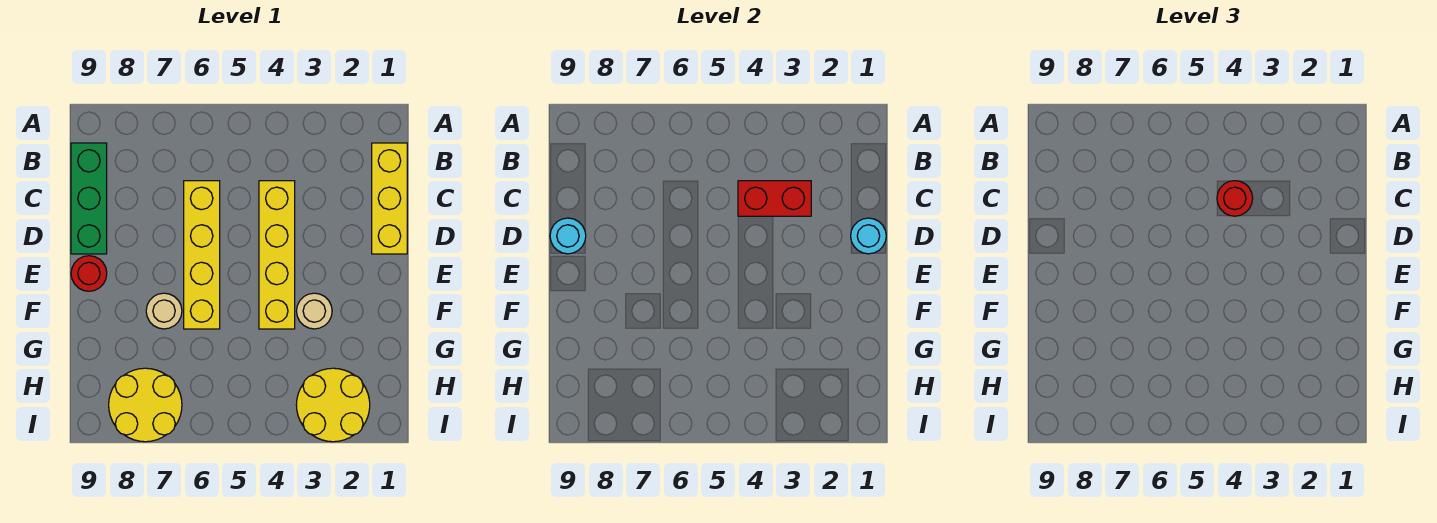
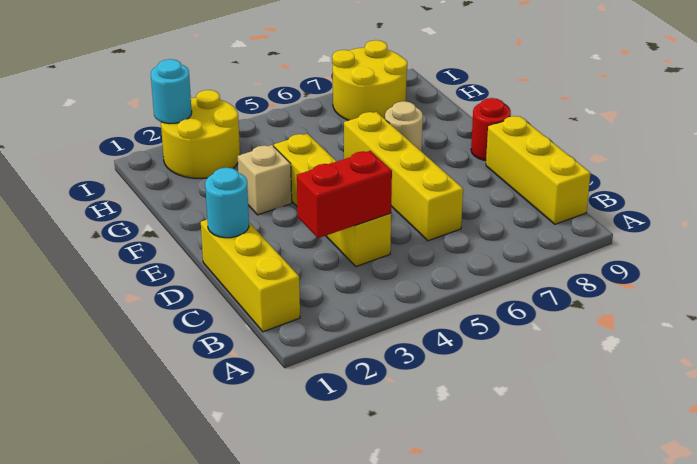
green brick B9:D9 level 1 -> yellow brick B9:D9 level 1
red round brick C4 level 3 -> none
cyan round brick D9 level 2 -> cyan round brick I2 level 2
tan round brick F3 level 1 -> tan brick F3 level 1

